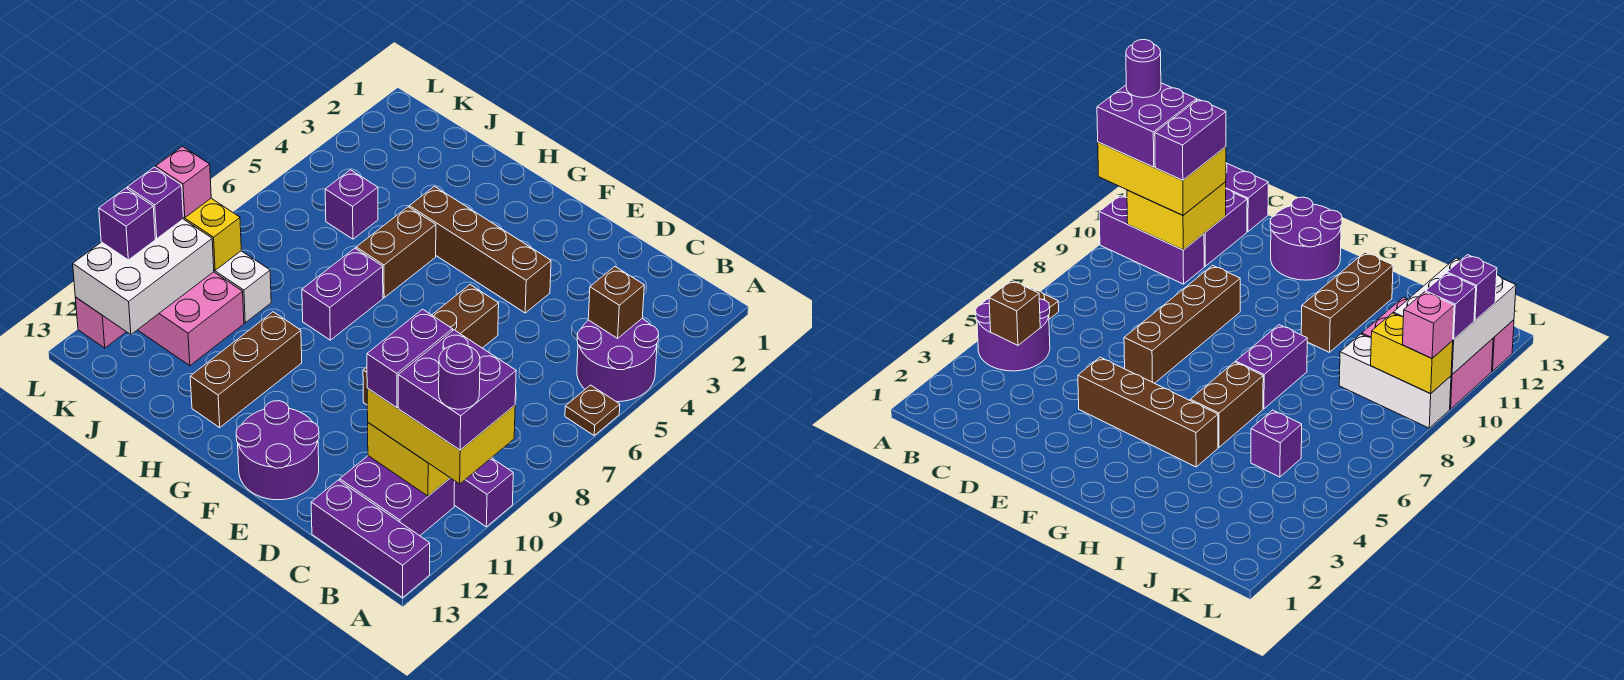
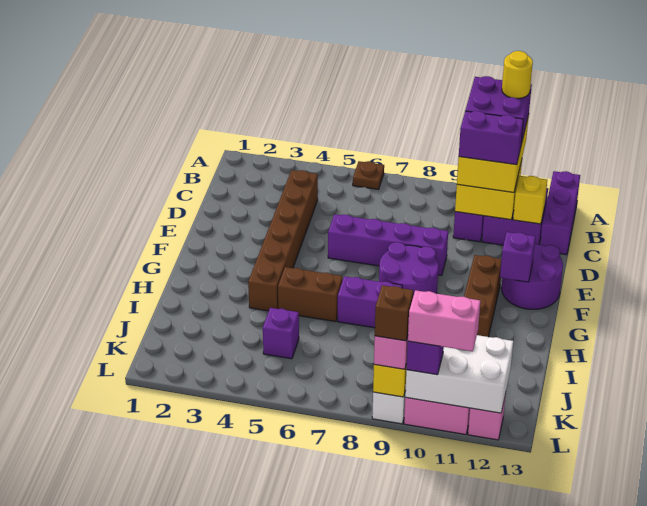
purple round brick A4:B5 level 1 -> purple round brick F8:G9 level 1
purple round brick A11 level 5 -> yellow round brick A11 level 5
brown brick B4 level 2 -> brown brick L9 level 4
none -> yellow brick C12 level 2
brown brick E4:H4 level 1 -> brown brick C4:H4 level 1
brown brick E6:E9 level 1 -> purple brick E6:E9 level 1
brown brick H10:H12 level 1 -> brown brick F11:H11 level 1
none -> pink brick L10:L11 level 4
purple brick L11 level 3 -> purple brick F12 level 2

